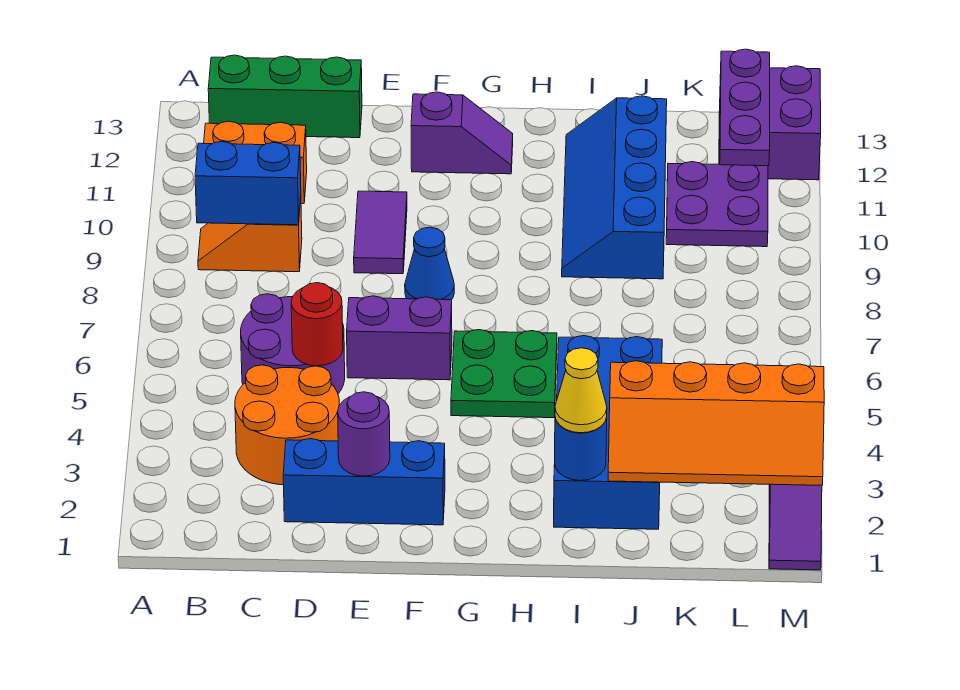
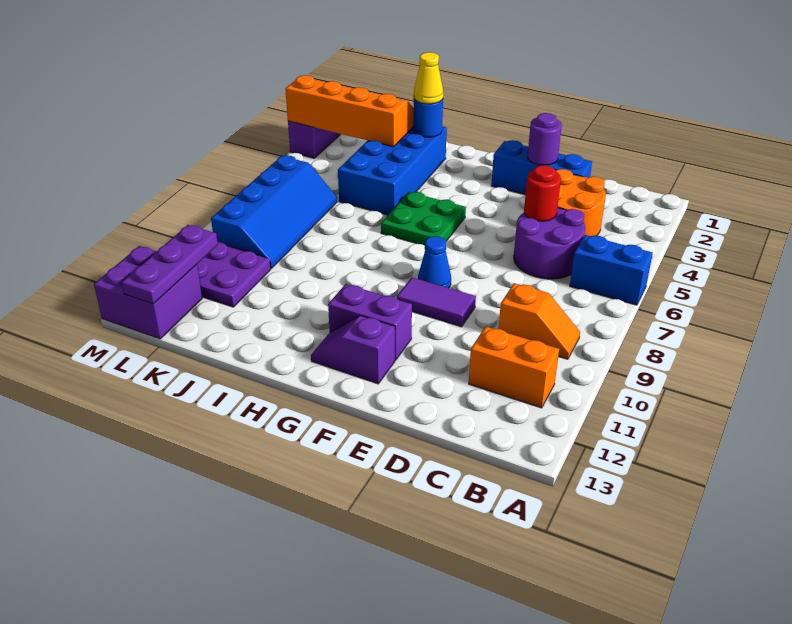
blue brick B9:C9 level 2 -> blue brick A6:B6 level 1
green brick B13:D13 level 1 -> none
purple brick E6:F6 level 1 -> purple brick F11:G11 level 1
purple tile E9:E10 level 1 -> purple tile E9:F9 level 1
blue slope I9:J12 level 1 top J -> blue slope K6:L9 level 1 top L

